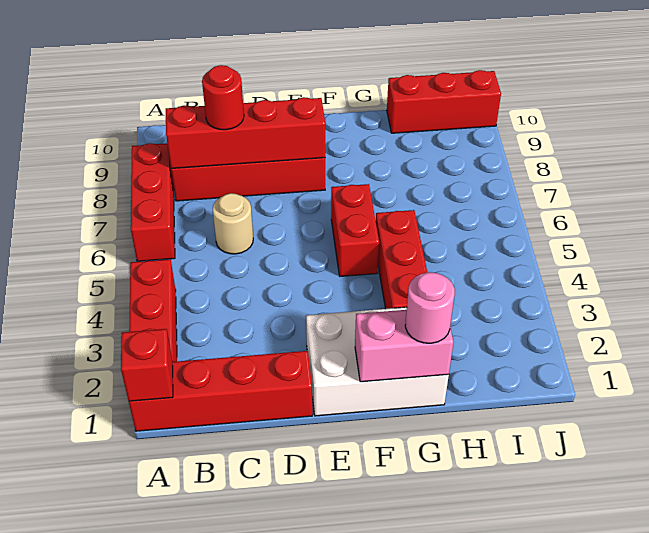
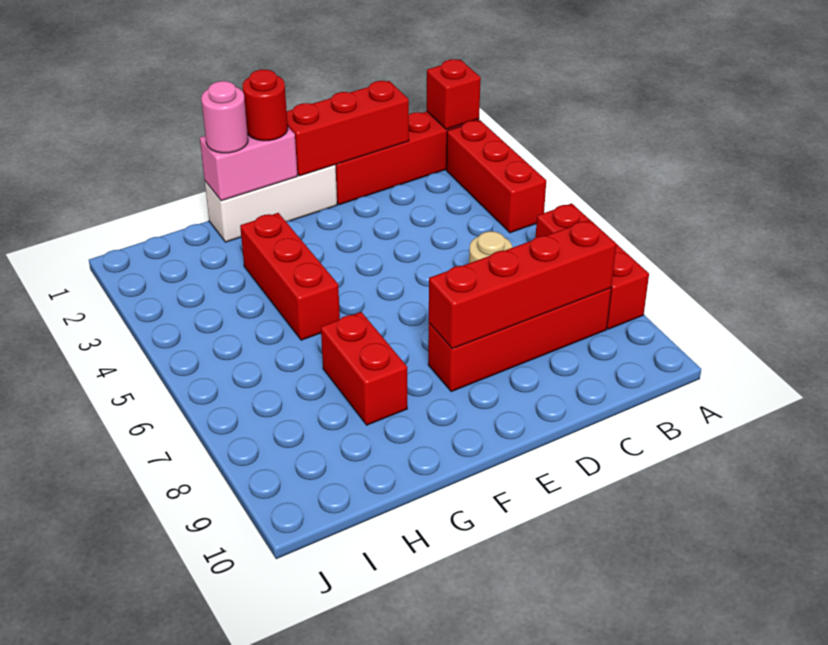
red round brick C8 level 3 -> red round brick F1 level 3
white brick E1:G2 level 1 -> white brick E1:G1 level 1
red brick F5:F6 level 1 -> red brick G7:G8 level 1
red brick H10:J10 level 1 -> red brick C1:E1 level 2

